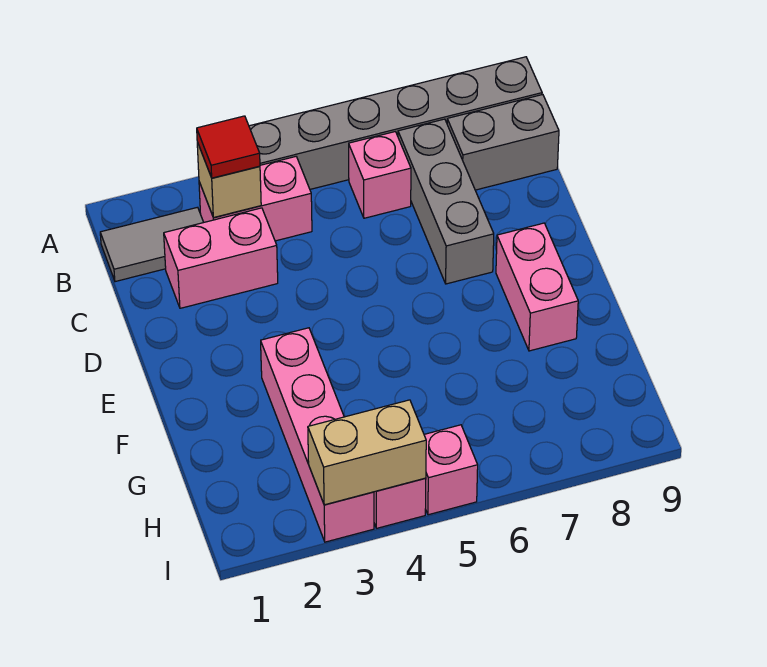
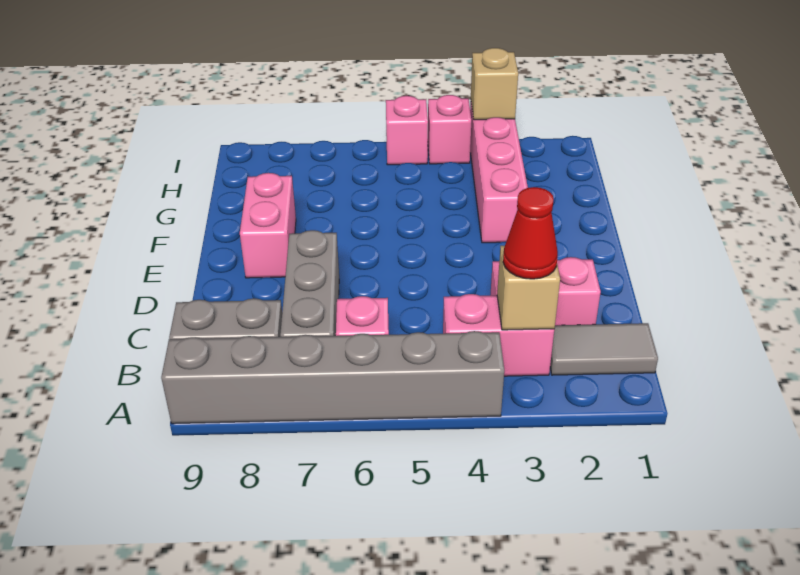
red tile B3 level 3 -> red cone B3 level 3
tan brick I3:I4 level 2 -> tan brick I3 level 2

